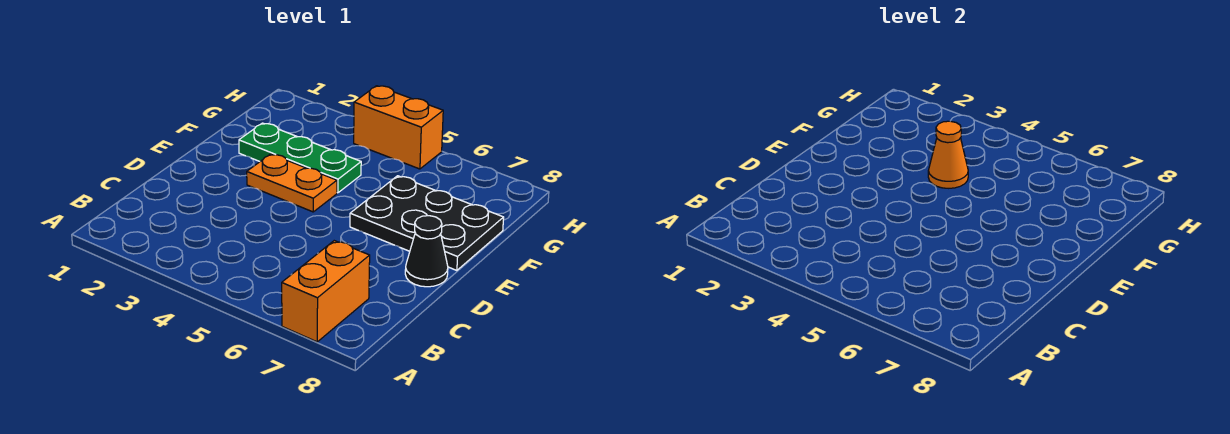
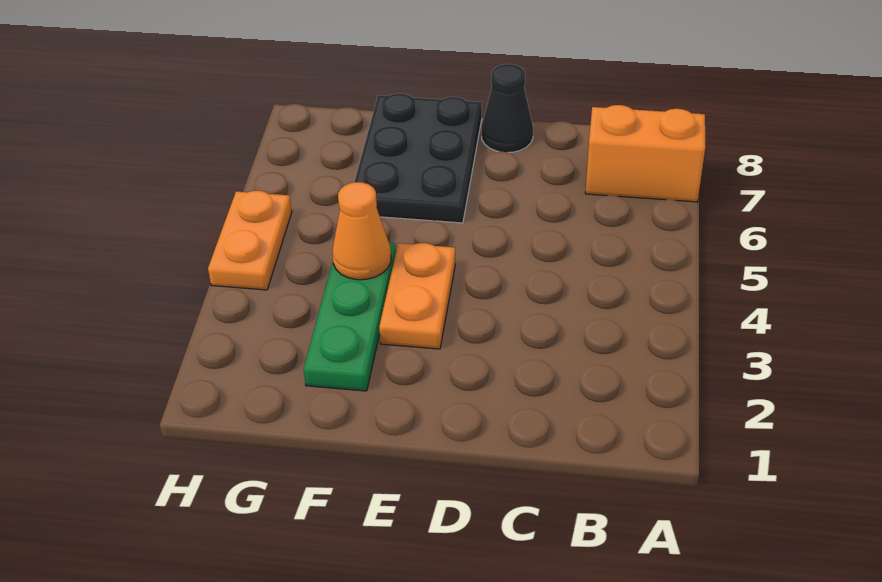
orange brick H4:H5 level 1 -> orange plate H4:H5 level 1

